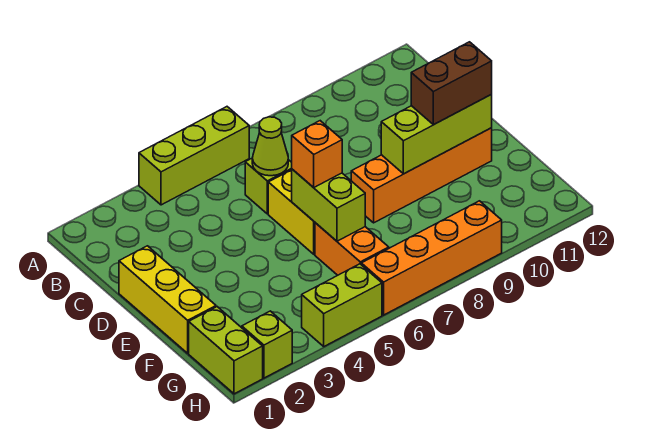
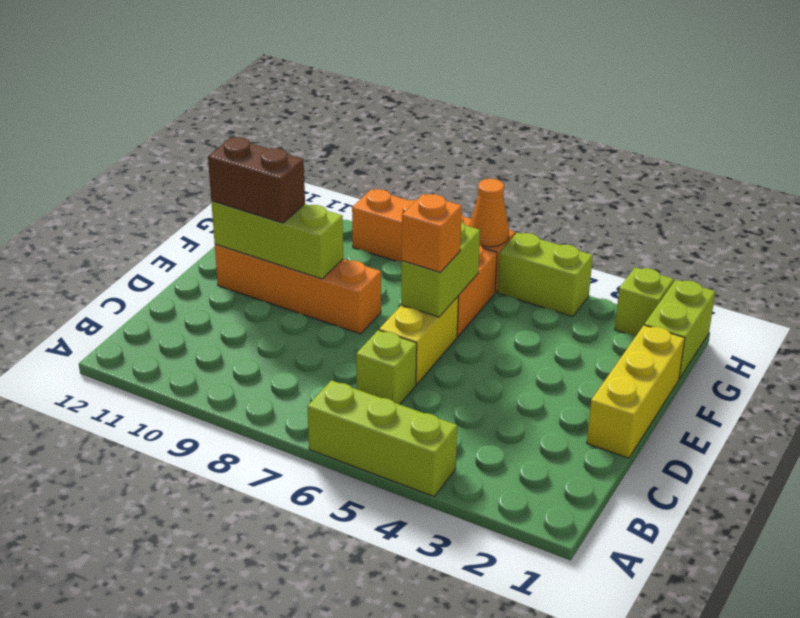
lime cone C6 level 2 -> none
none -> orange cone H6 level 2

